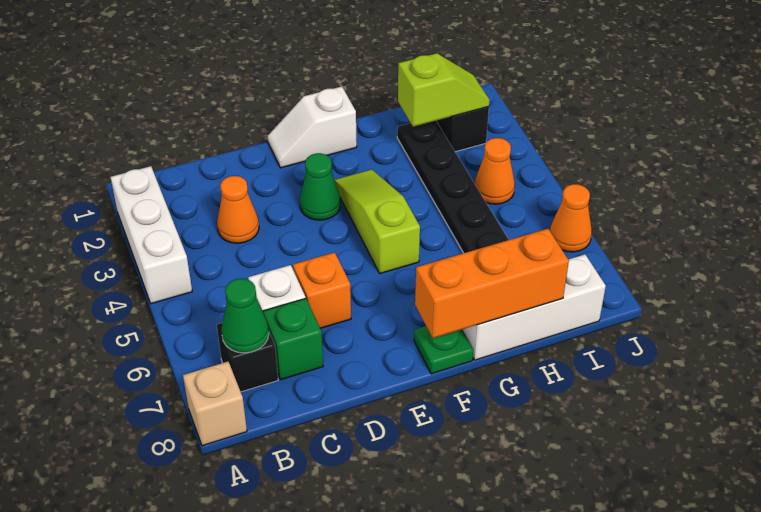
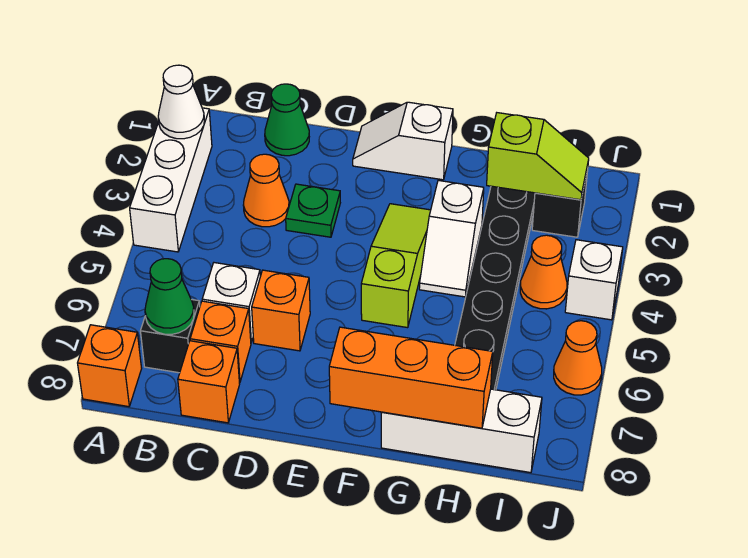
none -> white cone A2 level 2
tan brick A8 level 1 -> orange brick A8 level 1
green brick C7 level 1 -> orange brick C7 level 1
none -> orange brick C8 level 1
green cone E3 level 1 -> green cone C1 level 1
green plate F8 level 1 -> green plate D3 level 1
none -> white slope G3:G4 level 1 top 3
none -> white brick J4 level 1

